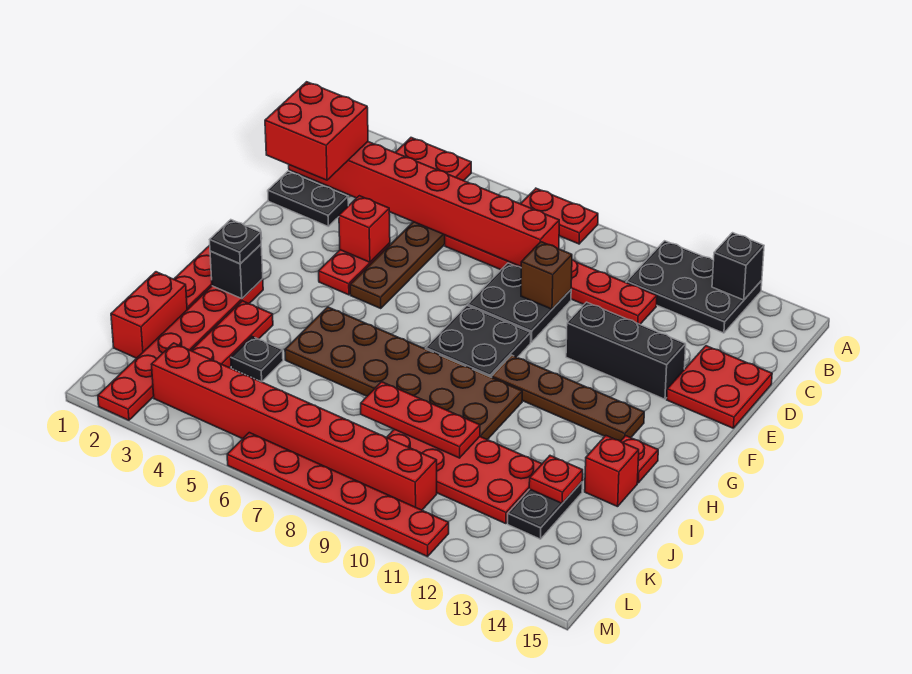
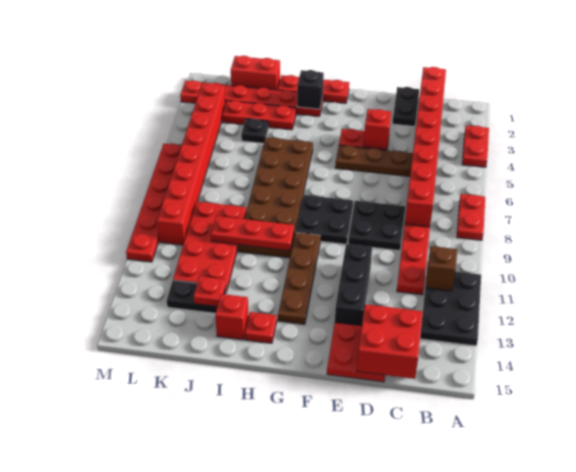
black brick A13 level 2 -> none
red brick C1:D2 level 3 -> red brick C14:D15 level 2
brown brick D9 level 2 -> brown brick B11 level 2
black plate H2 level 3 -> none
red plate J8:J10 level 2 -> red plate H10:J10 level 2

